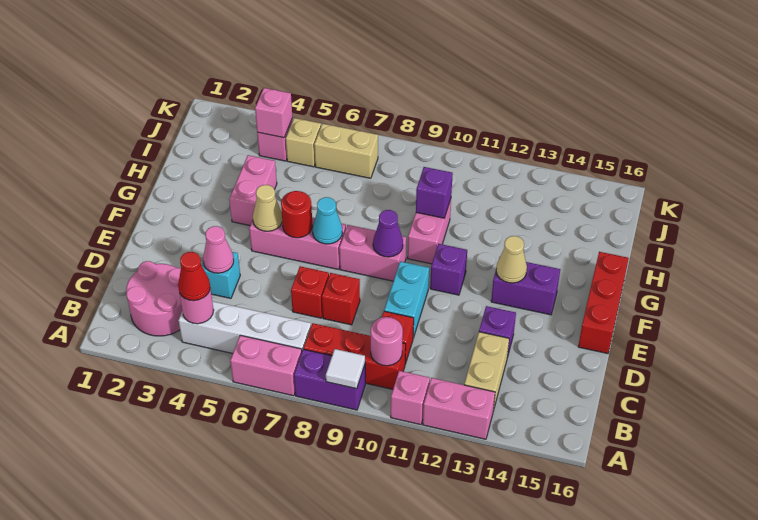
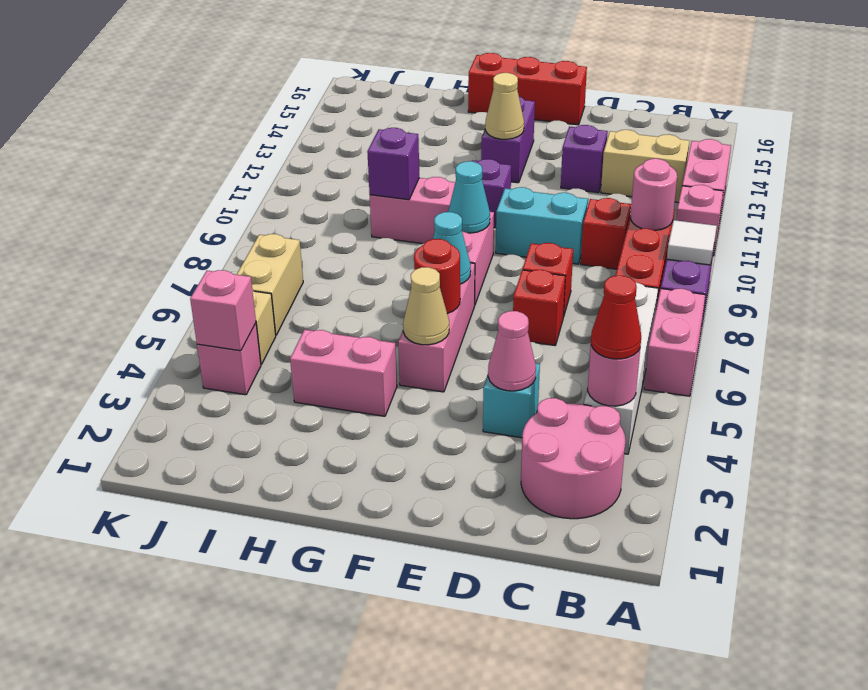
purple cone F9 level 2 -> cyan cone F9 level 2

